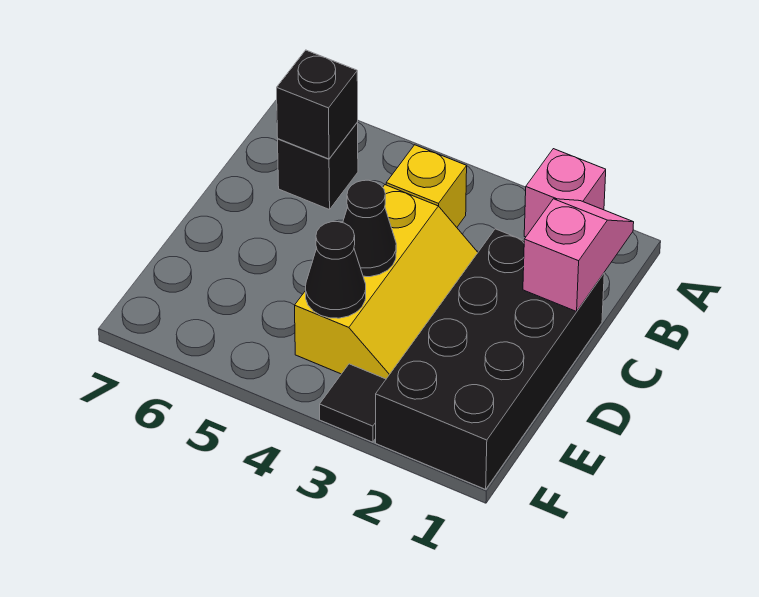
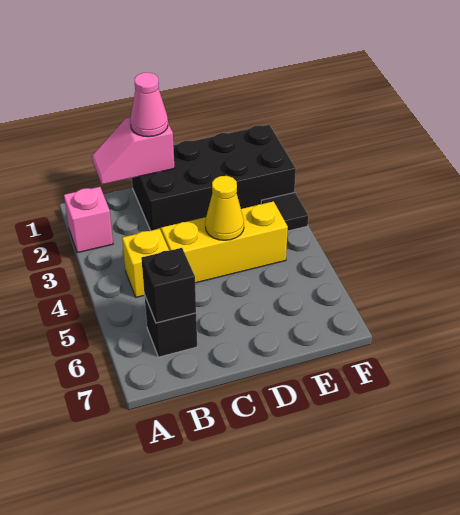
none -> pink cone C1 level 3
black cone D4 level 2 -> yellow cone D4 level 2
black cone E4 level 2 -> none

